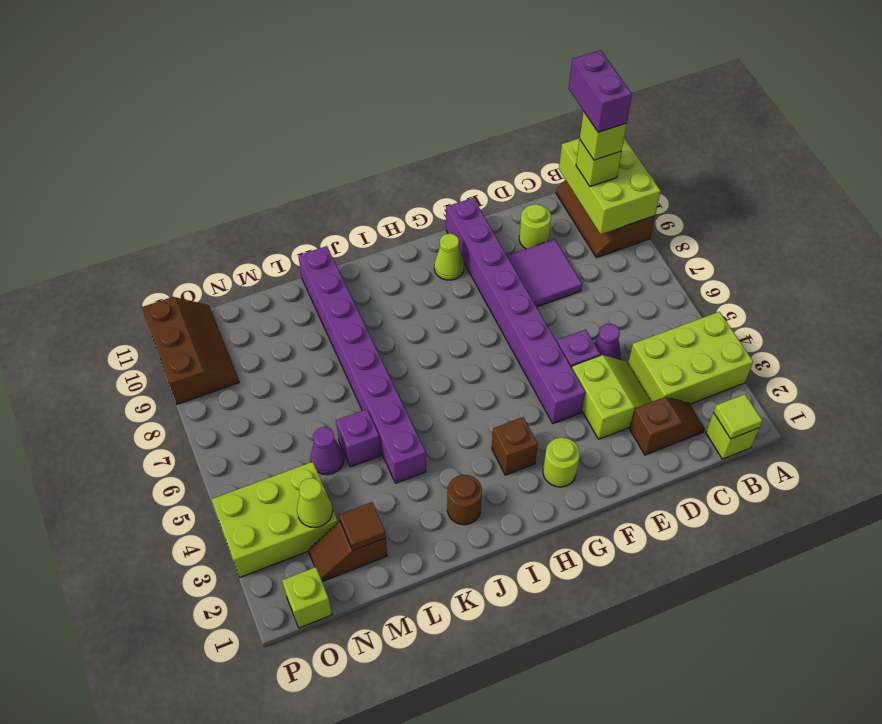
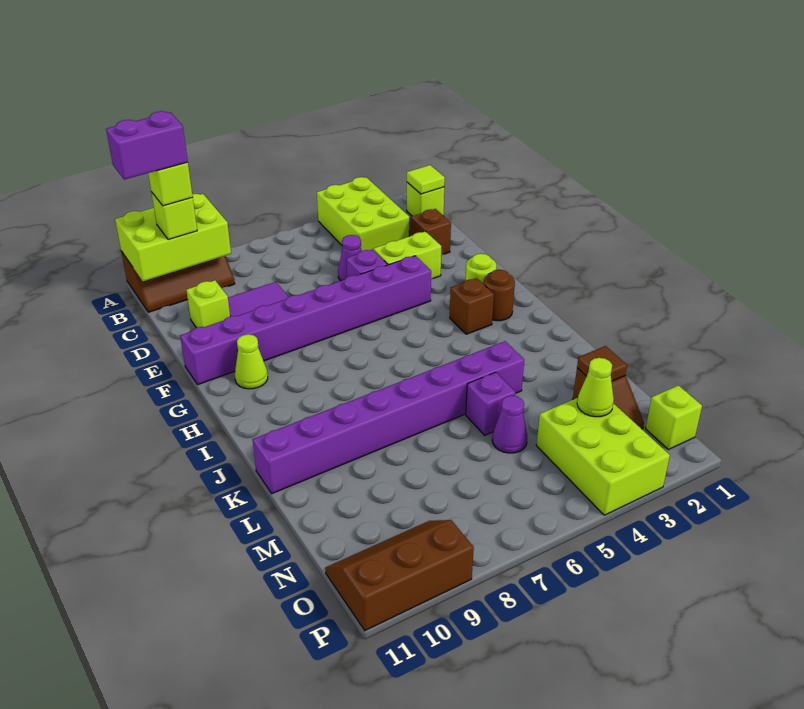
lime round brick D10 level 1 -> lime brick D10 level 1
brown round brick J2 level 1 -> brown round brick H2 level 1

